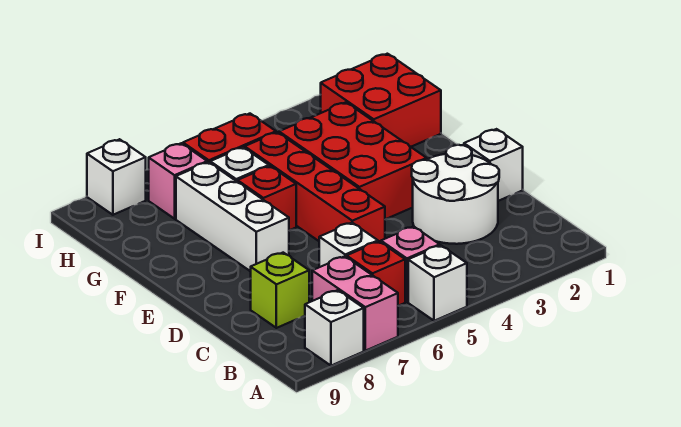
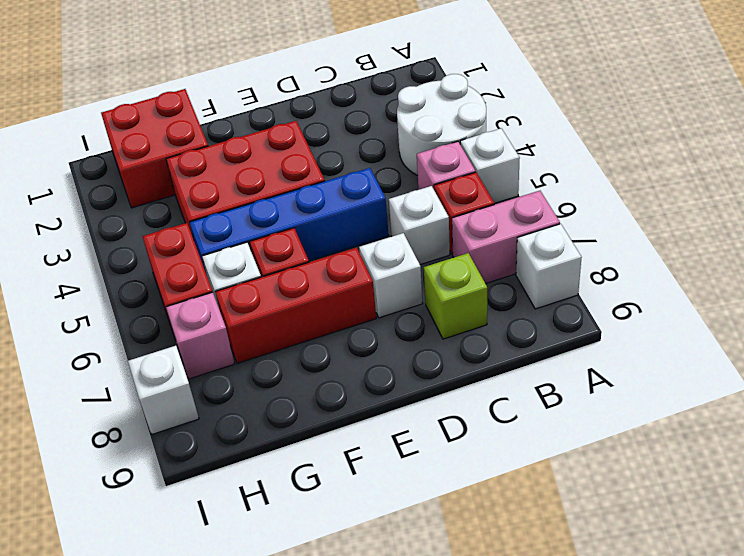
white round brick C2:D3 level 1 -> white round brick A3:B4 level 1
white brick D1 level 1 -> white brick D7 level 1
red brick D5:G5 level 1 -> blue brick D5:G5 level 1
white brick E7:G7 level 1 -> red brick E7:G7 level 1

